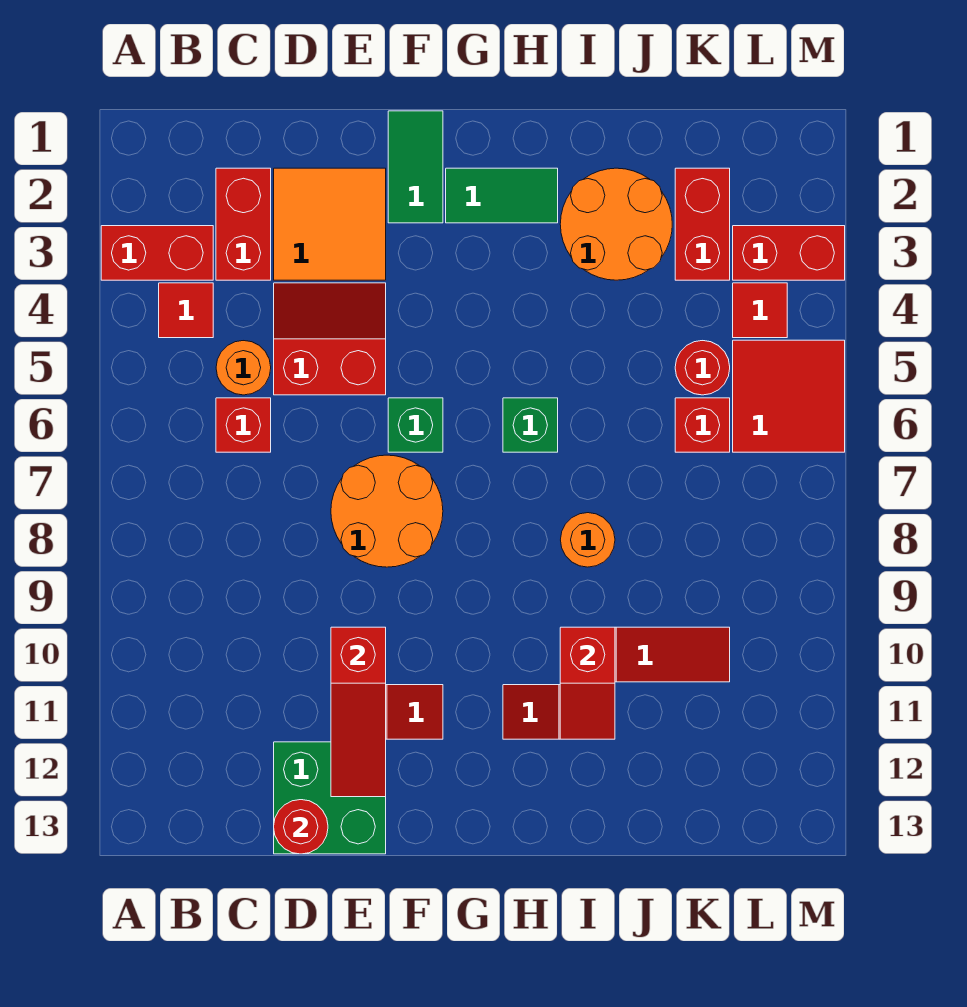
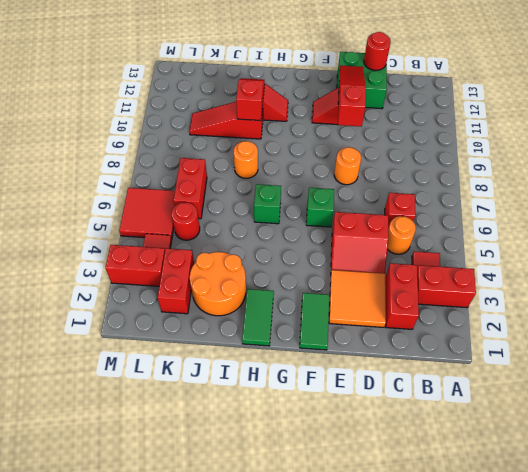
orange round brick E7:F8 level 1 -> orange round brick E8 level 1
green tile G2:H2 level 1 -> green tile H1:H2 level 1
red brick K6 level 1 -> red brick K6:K7 level 1

